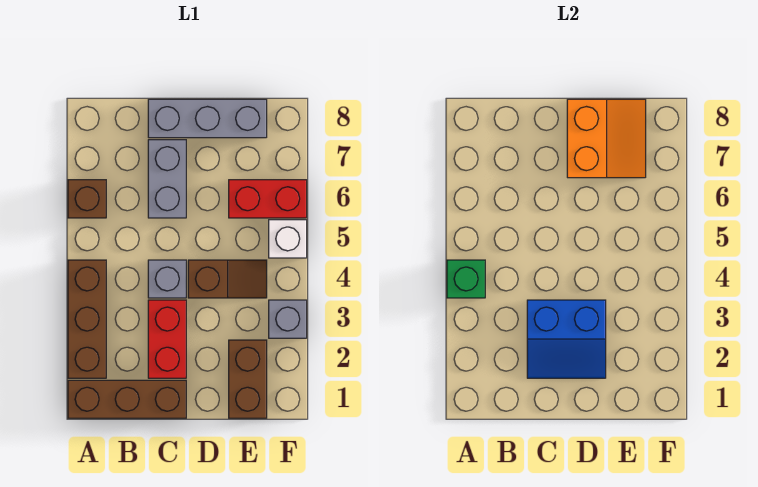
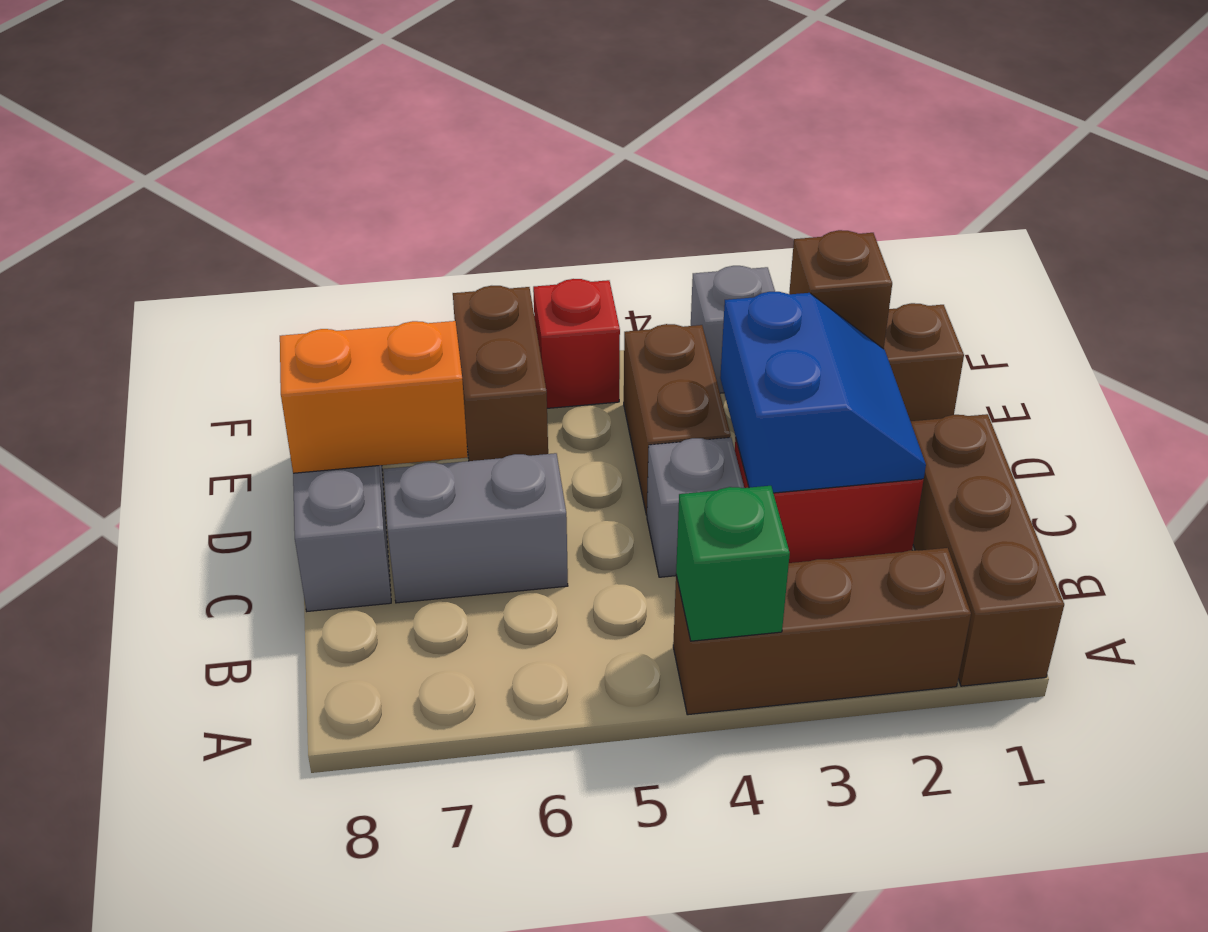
brown brick A6 level 1 -> brown brick E2 level 2
brown slope D4:E4 level 1 top D -> brown brick D4:E4 level 1
red brick E6:F6 level 1 -> brown brick E6:F6 level 1
white brick F5 level 1 -> red brick F5 level 1

